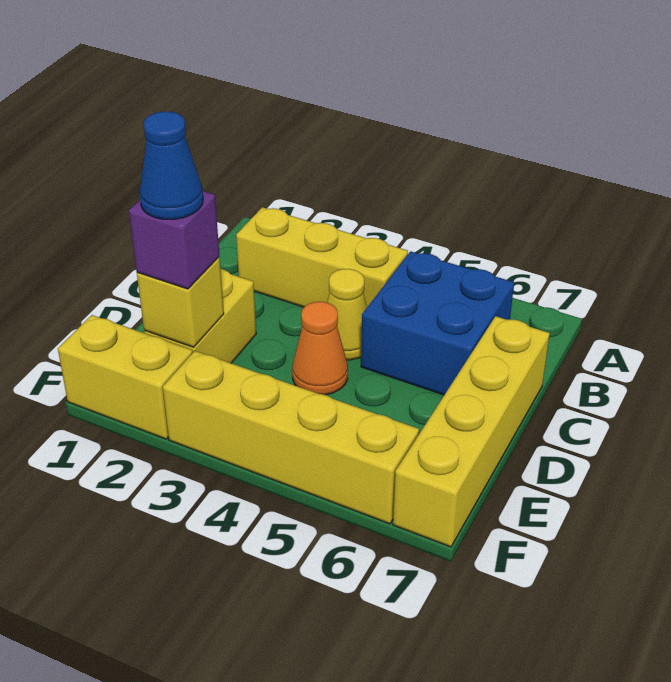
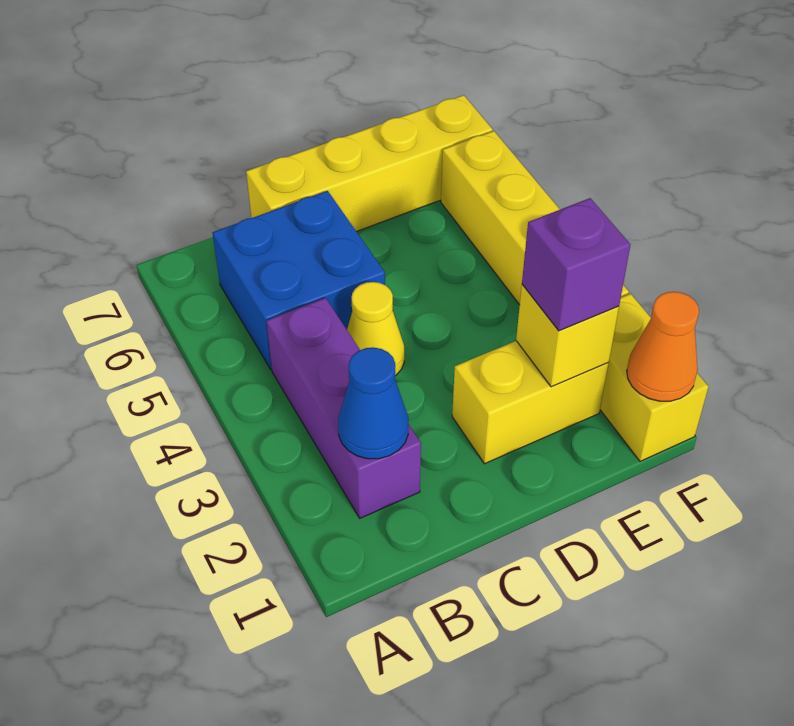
yellow brick B2:B4 level 1 -> purple brick B2:B4 level 1
orange cone D4 level 1 -> orange cone F1 level 2
blue cone E2 level 4 -> blue cone B2 level 2

